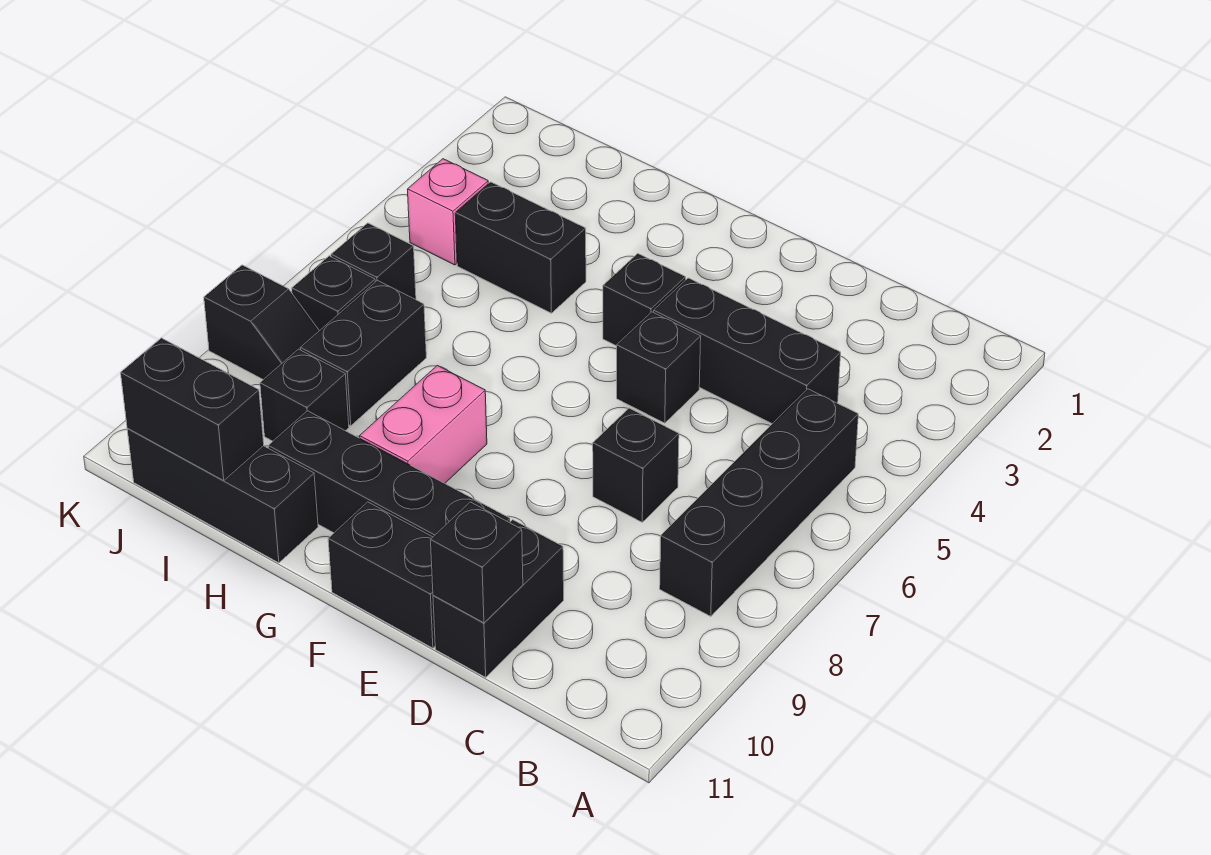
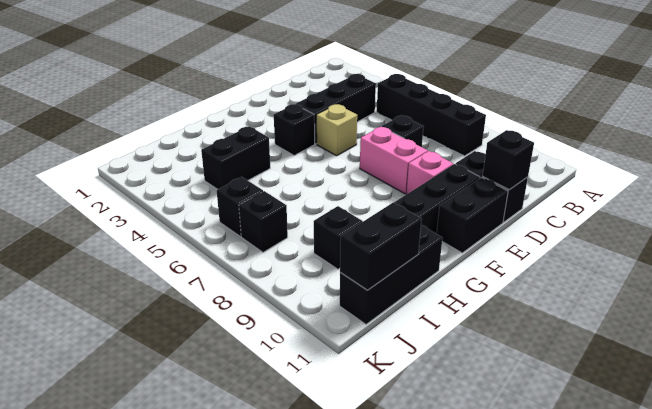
black brick E5 level 1 -> tan brick E5 level 1
pink brick G8:G9 level 1 -> pink brick E7:E8 level 1
black brick I7:I8 level 1 -> none
pink brick J4 level 1 -> pink brick E9 level 1
black slope J8:K8 level 1 top K -> none

